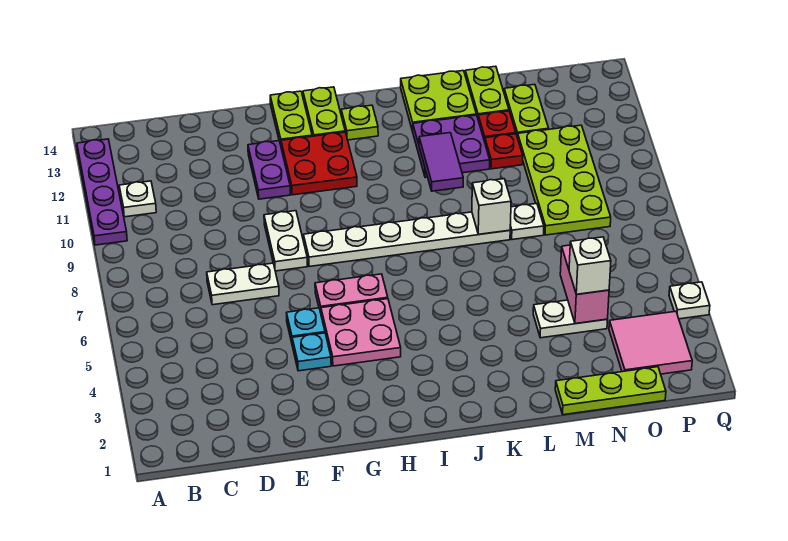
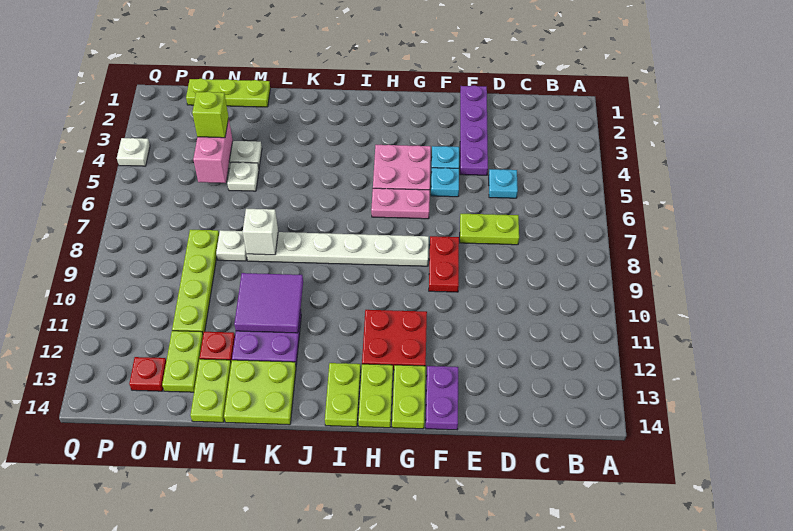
purple plate A10:A13 level 1 -> purple plate E1:E4 level 1
white plate B11 level 1 -> white plate M5 level 1
none -> cyan plate D5 level 1
white plate D7:E7 level 1 -> lime plate D7:E7 level 1
white plate F8:F9 level 1 -> red plate F8:F9 level 1
purple plate F11:F12 level 1 -> purple plate F13:F14 level 1
lime plate I13 level 1 -> lime plate I13:I14 level 1
purple tile K10:K11 level 2 -> purple tile K10:L11 level 2
red plate M11 level 1 -> red plate O13 level 1
white brick N4 level 3 -> lime brick N4 level 3
lime plate N8:O11 level 1 -> lime plate N8:N11 level 1
pink tile O2:P3 level 1 -> none

